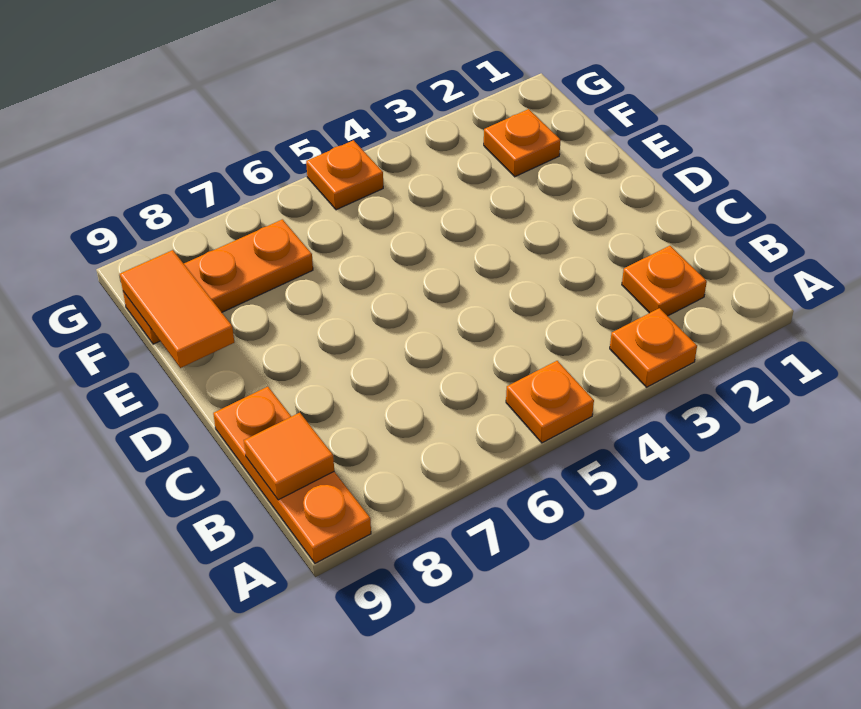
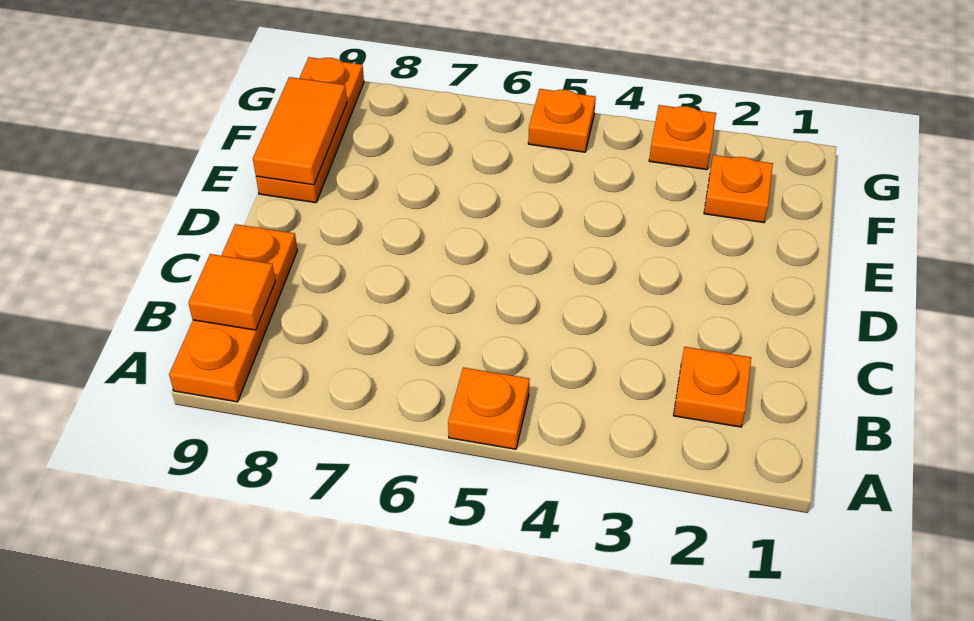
orange plate A3 level 1 -> orange plate G3 level 1
orange plate F7:F9 level 1 -> orange plate E9:G9 level 1

